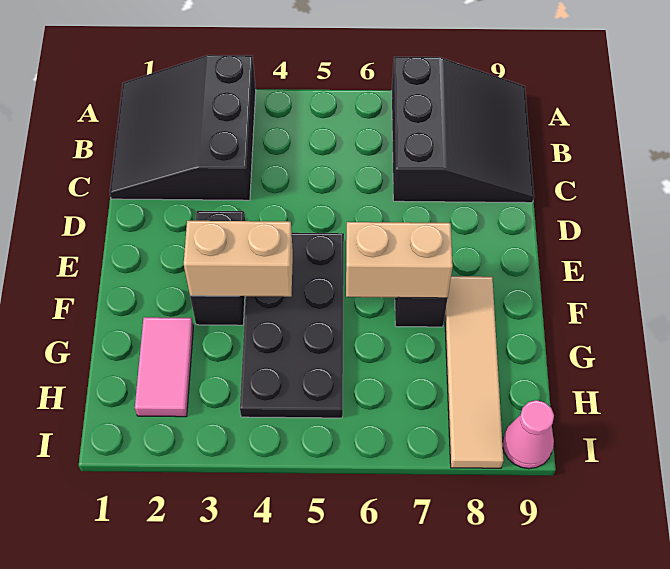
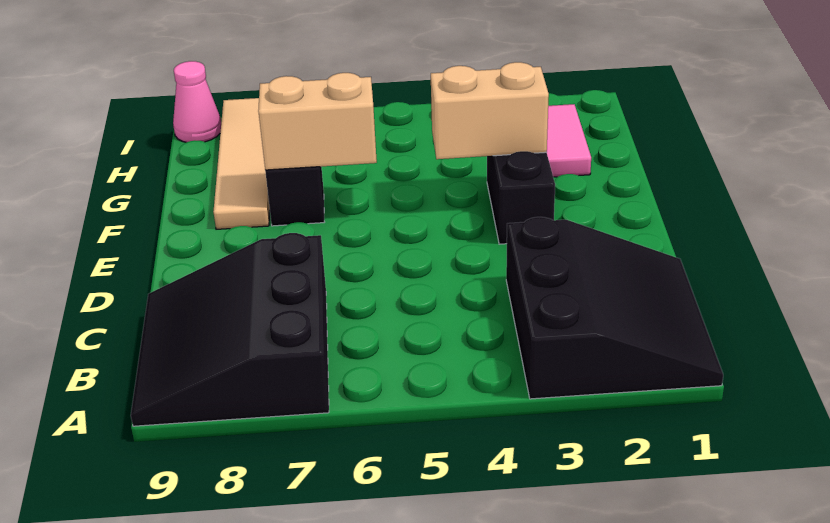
black plate E4:H5 level 1 -> none

